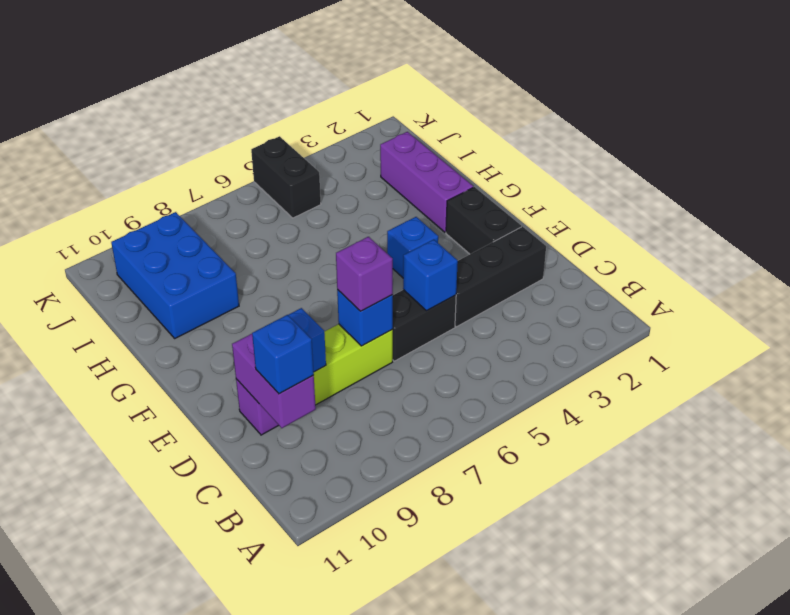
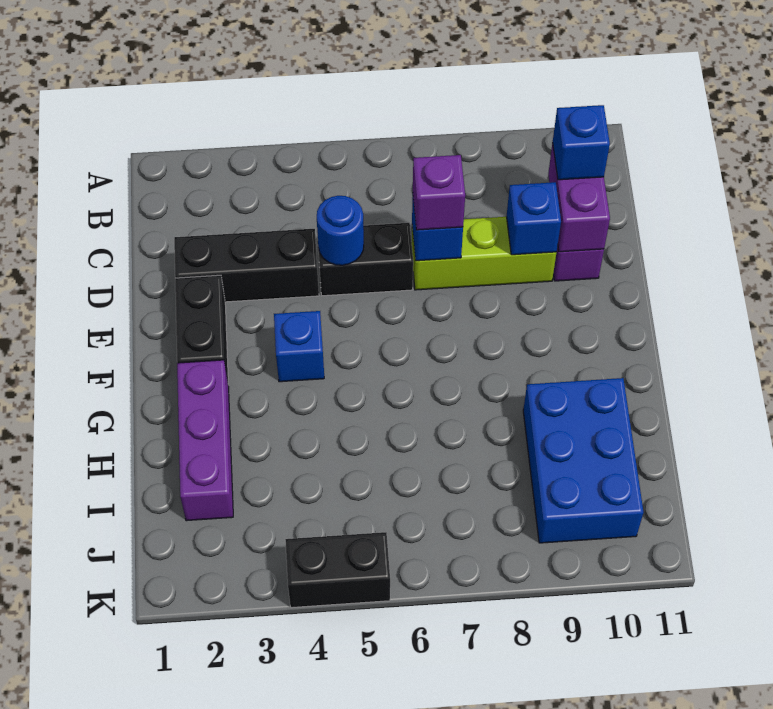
blue brick D5 level 2 -> blue round brick D5 level 2
black brick J5:K5 level 1 -> black brick K4:K5 level 1

